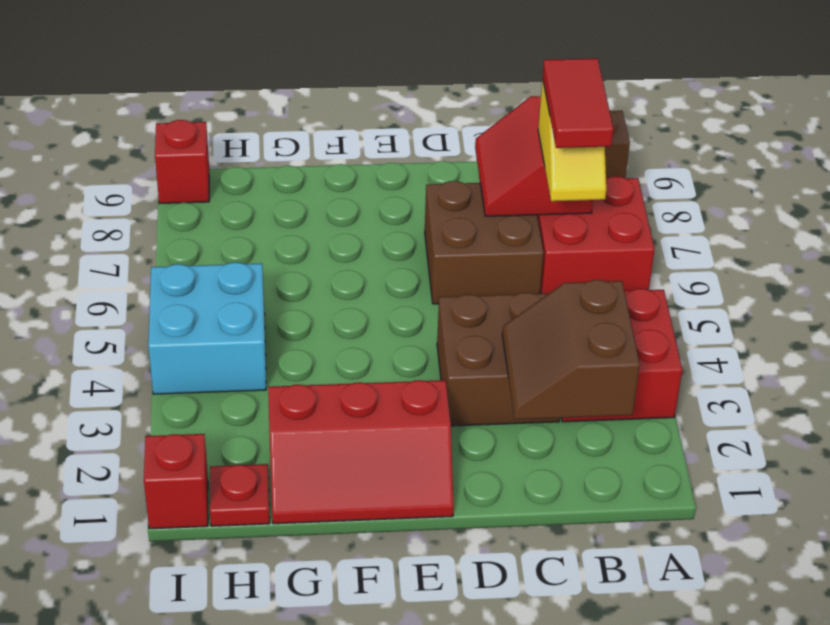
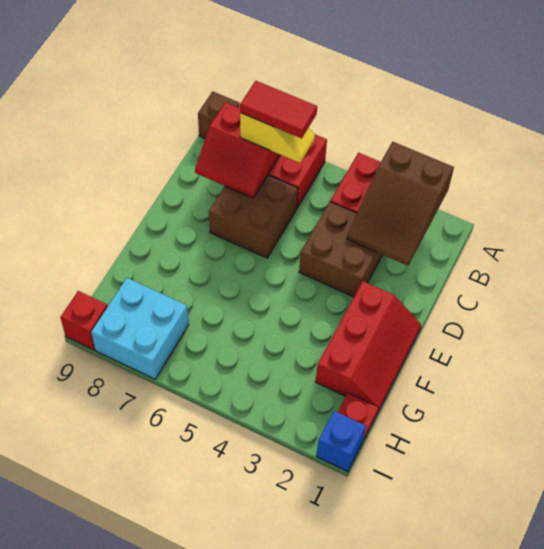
brown slope B2:C3 level 2 top B -> brown slope A2:C3 level 2 top A
cyan brick H4:I5 level 1 -> cyan brick H7:I8 level 1
red brick I1 level 1 -> blue brick I1 level 1

